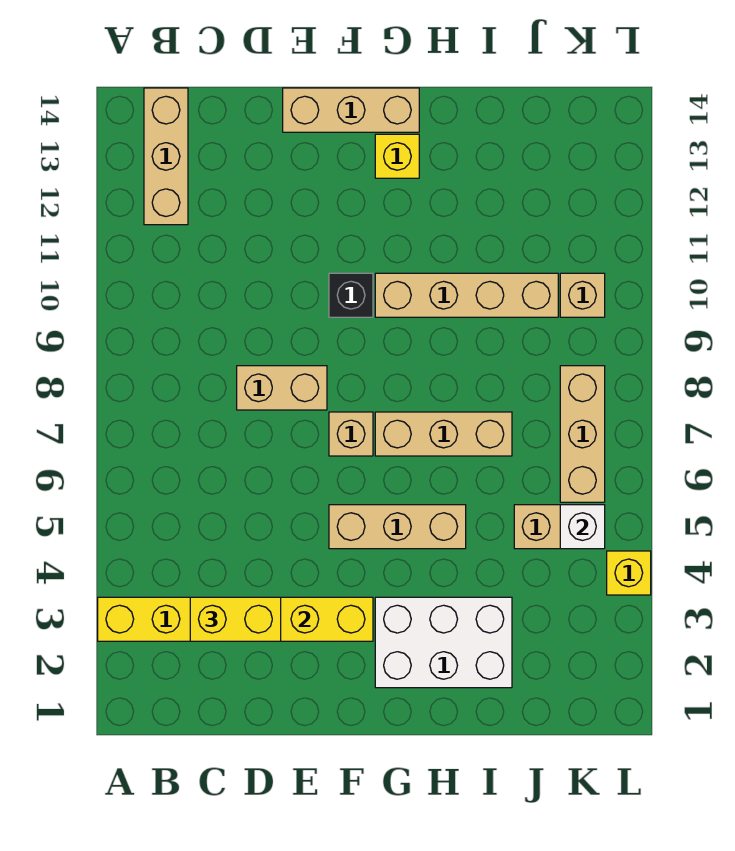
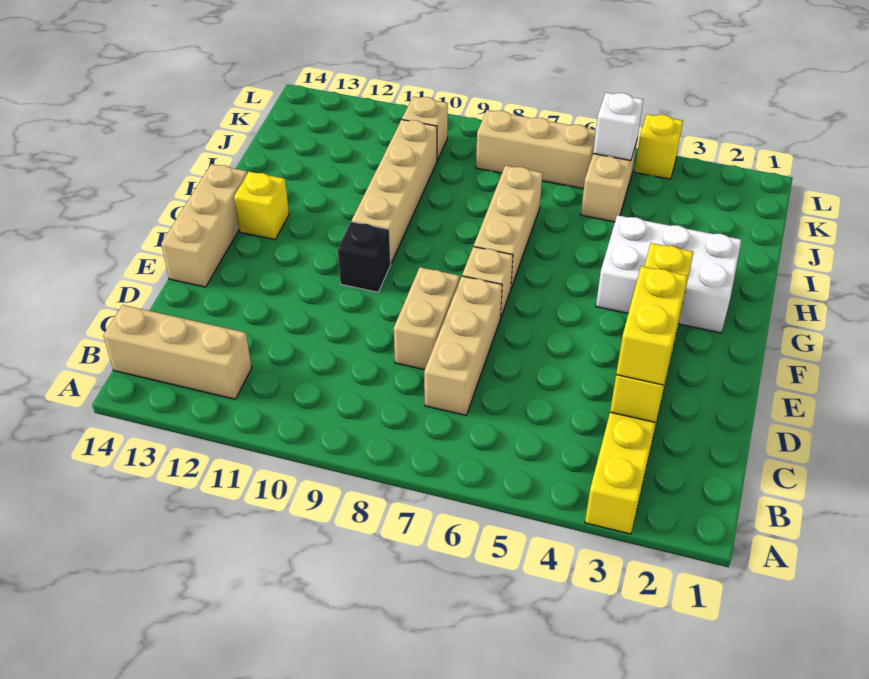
tan brick F5:H5 level 1 -> tan brick C7:E7 level 1
white brick G2:I3 level 1 -> white brick G2:H4 level 1

